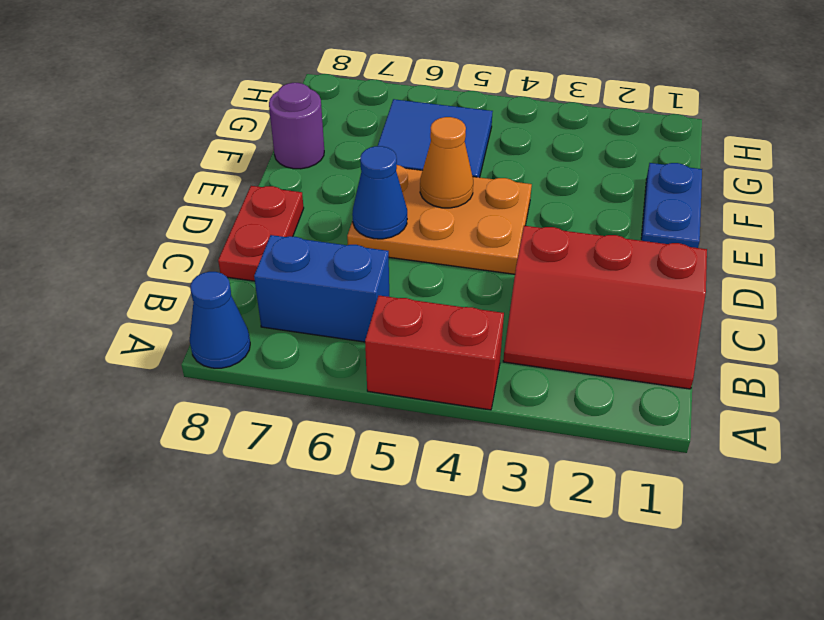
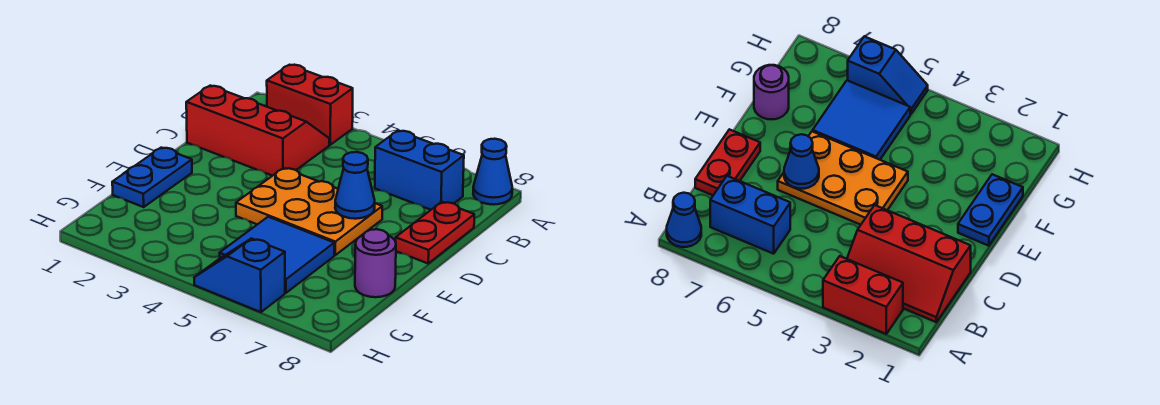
red brick A4:A5 level 1 -> red brick A2:A3 level 1
orange cone E5 level 2 -> none
none -> blue slope H5:H6 level 1 top 6

